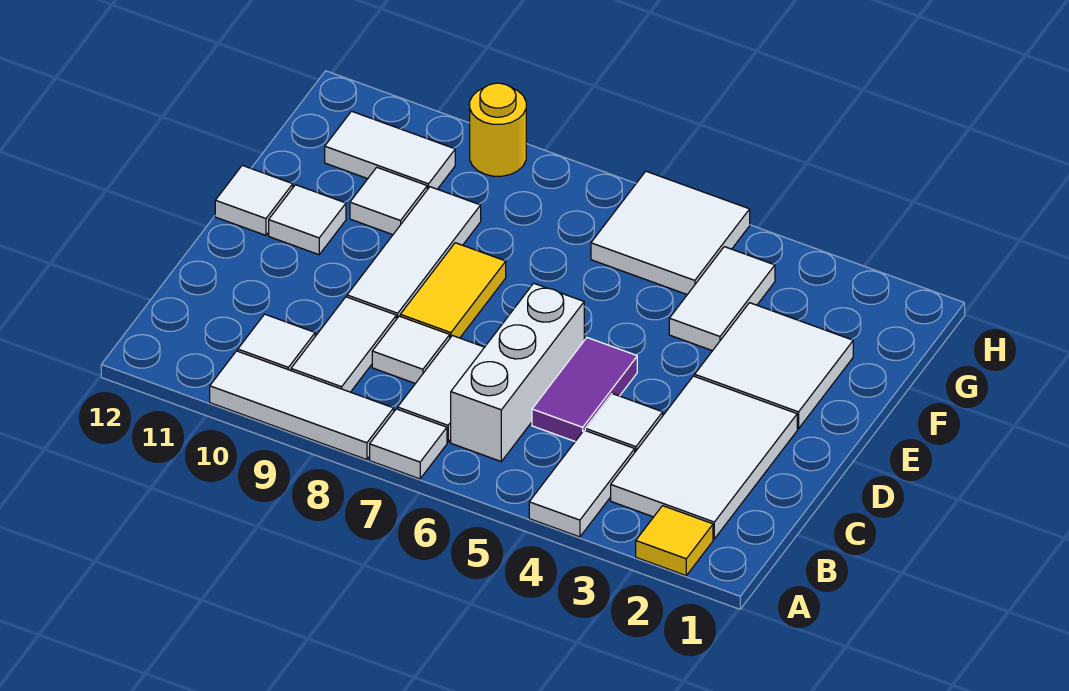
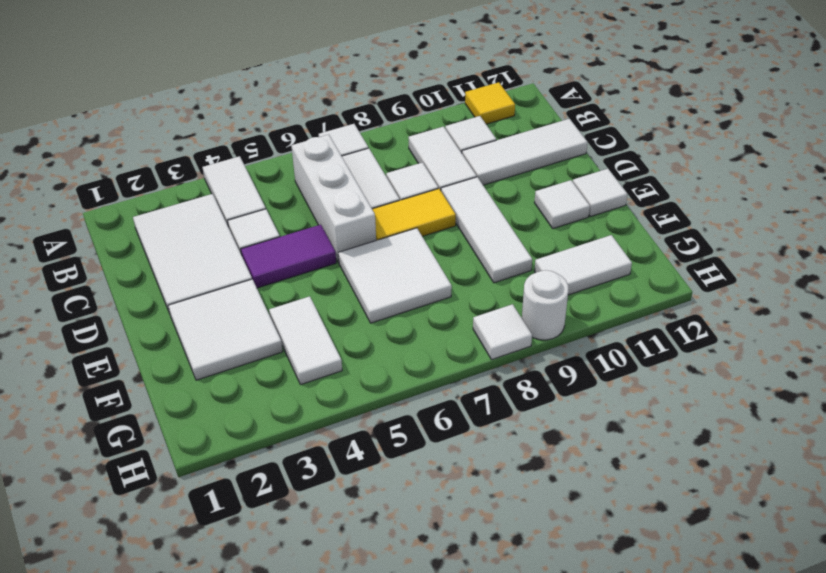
yellow tile A2 level 1 -> yellow tile A11 level 1
white tile A8:A10 level 1 -> white tile C10:C12 level 1
purple tile C5:D5 level 1 -> purple tile D4:D5 level 1
yellow tile D8:E8 level 1 -> yellow tile D7:D8 level 1
white tile F10 level 1 -> white tile H8 level 1
white tile G5:H6 level 1 -> white tile E6:F7 level 1
yellow round brick H9 level 1 -> white round brick H9 level 1

